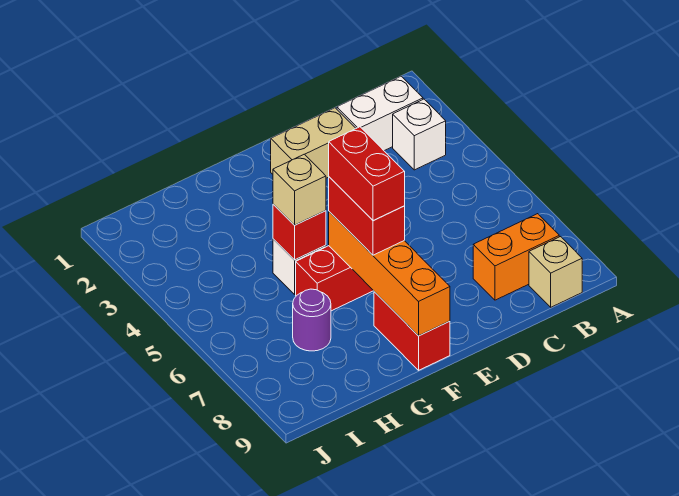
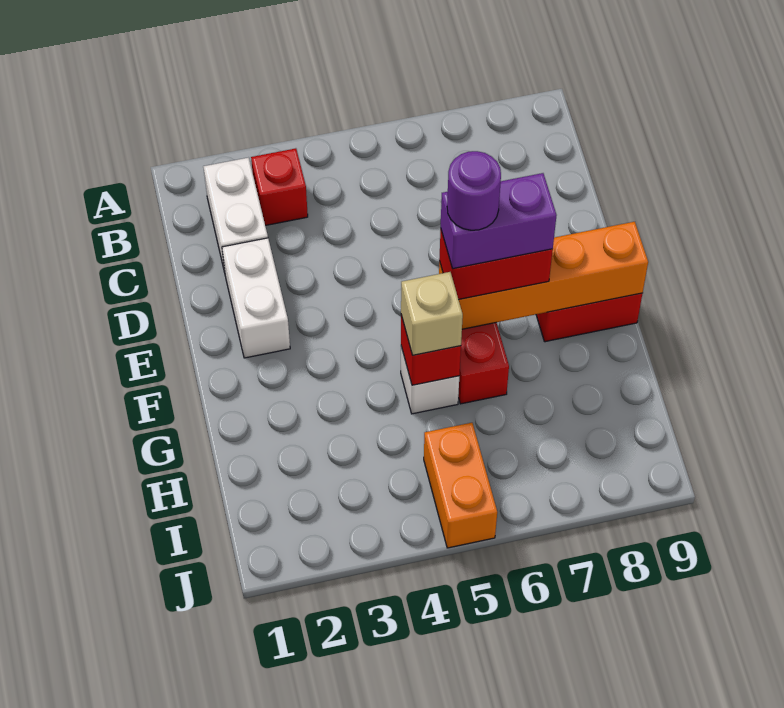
white brick B3 level 1 -> red brick B3 level 1
orange brick B8:C8 level 1 -> orange brick I5:J5 level 1
tan brick B9 level 1 -> none
tan brick D2:E2 level 1 -> white brick D2:E2 level 1
red brick F6:F7 level 4 -> purple brick F6:F7 level 4
purple round brick H7 level 1 -> purple round brick F6 level 5

